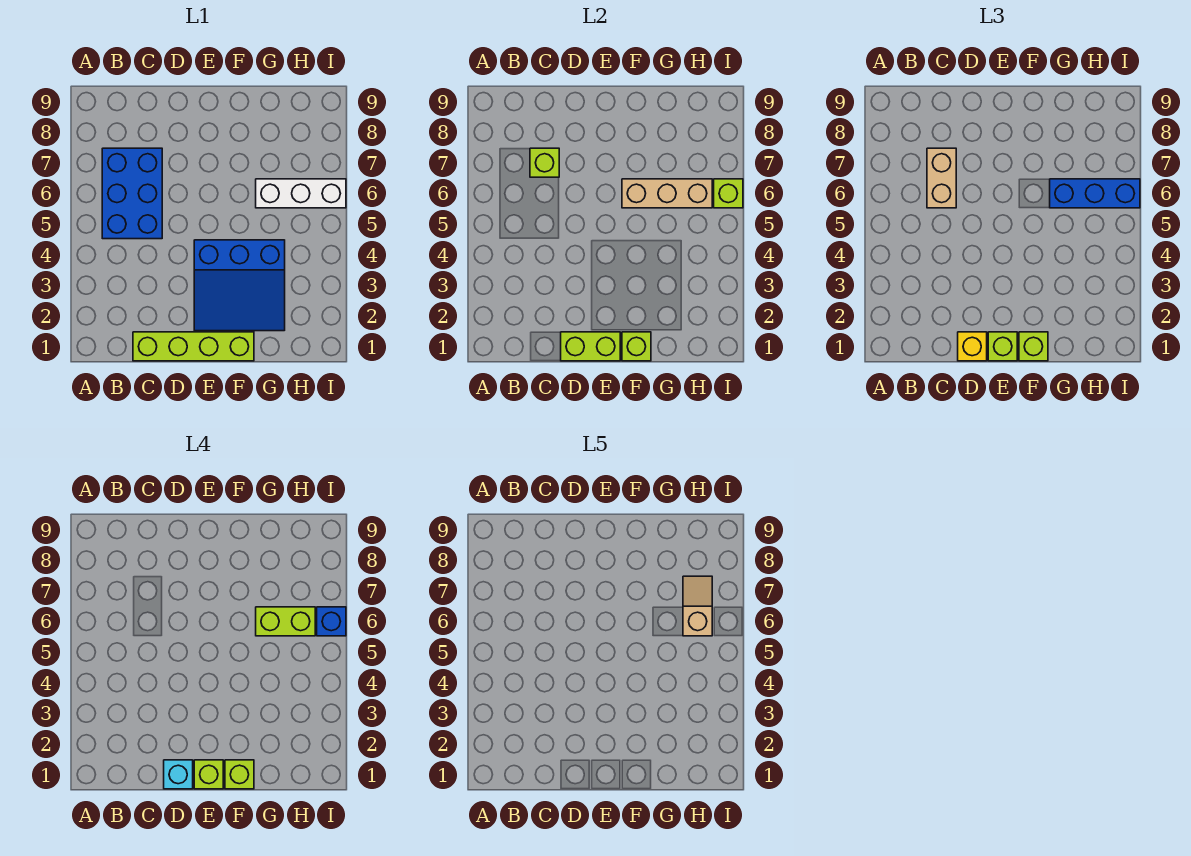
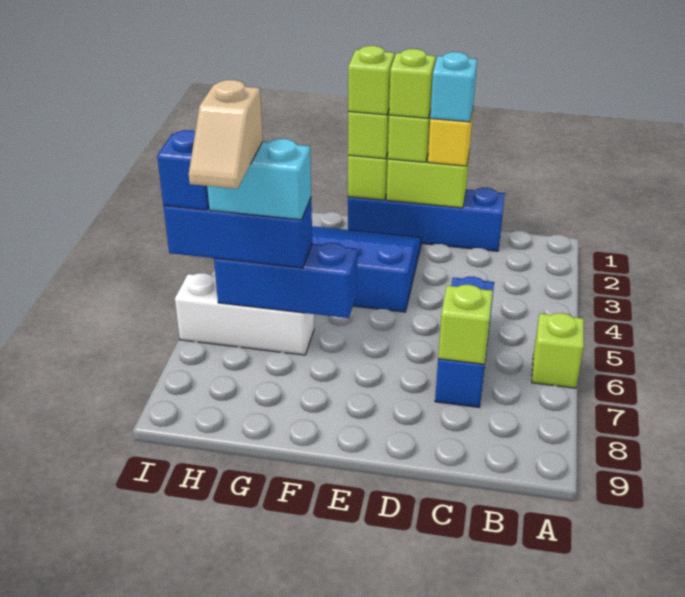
blue brick B5:C7 level 1 -> blue brick C5:C7 level 1
lime brick C1:F1 level 1 -> blue brick C1:F1 level 1
tan brick C6:C7 level 3 -> none
tan brick F6:H6 level 2 -> blue brick F6:H6 level 2
lime brick G6:H6 level 4 -> cyan brick G6:H6 level 4
lime brick I6 level 2 -> lime brick A6 level 1

